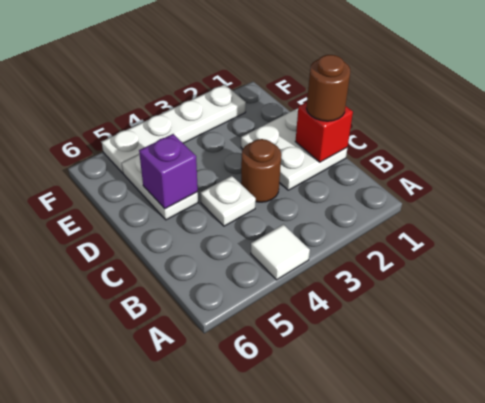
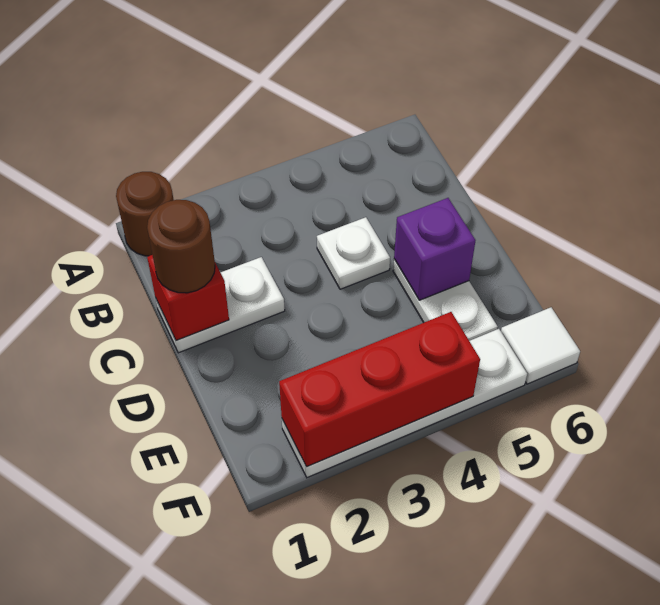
white tile A4 level 1 -> white tile F6 level 1
white plate C1:D2 level 1 -> white plate C1:C2 level 1
brown round brick C3 level 1 -> brown round brick A1 level 1
none -> red brick F2:F4 level 2

